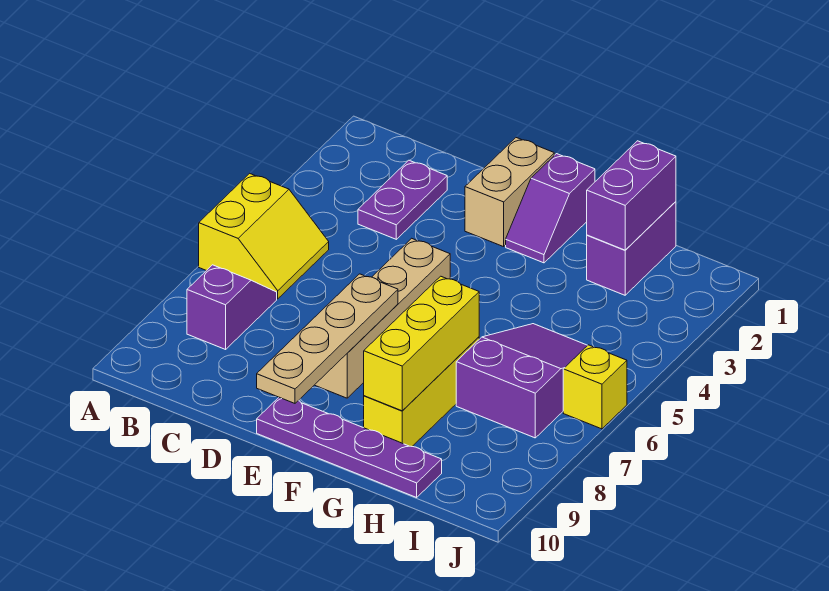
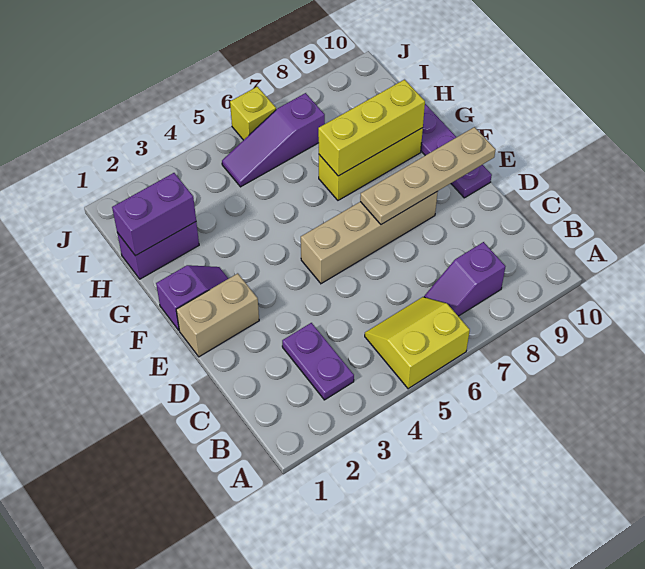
purple plate C2:C3 level 1 -> purple plate B3:C3 level 1
purple slope H5:I7 level 1 top 7 -> purple slope I5:I7 level 1 top 7

